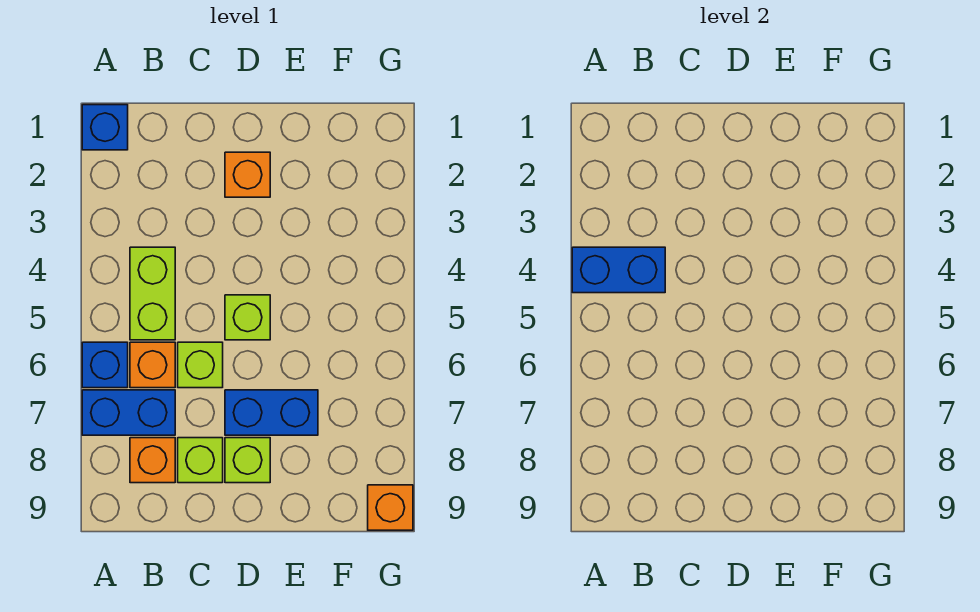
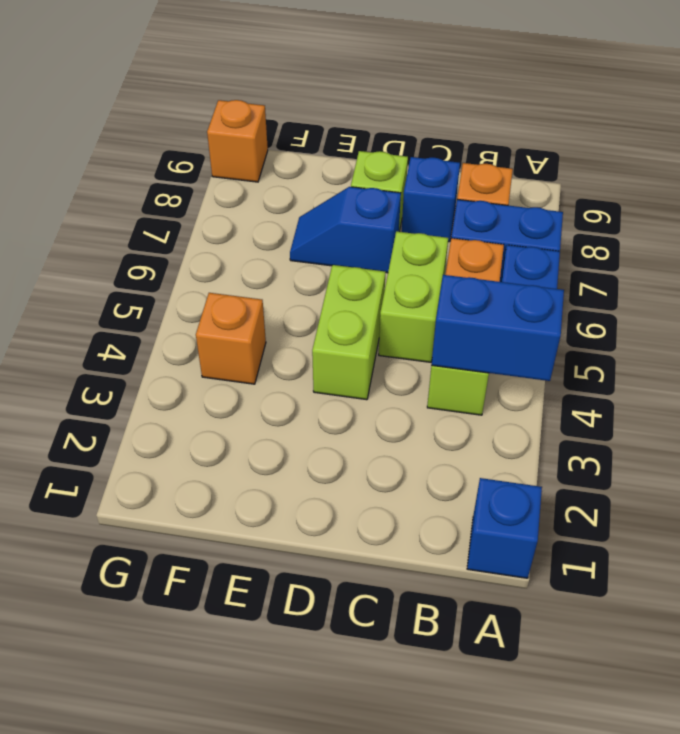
lime brick C6 level 1 -> lime brick C5:C6 level 1
lime brick C8 level 1 -> blue brick C8 level 1
orange brick D2 level 1 -> orange brick F4 level 1
lime brick D5 level 1 -> lime brick D4:D5 level 1
blue brick D7:E7 level 1 -> blue slope D7:E7 level 1 top D

